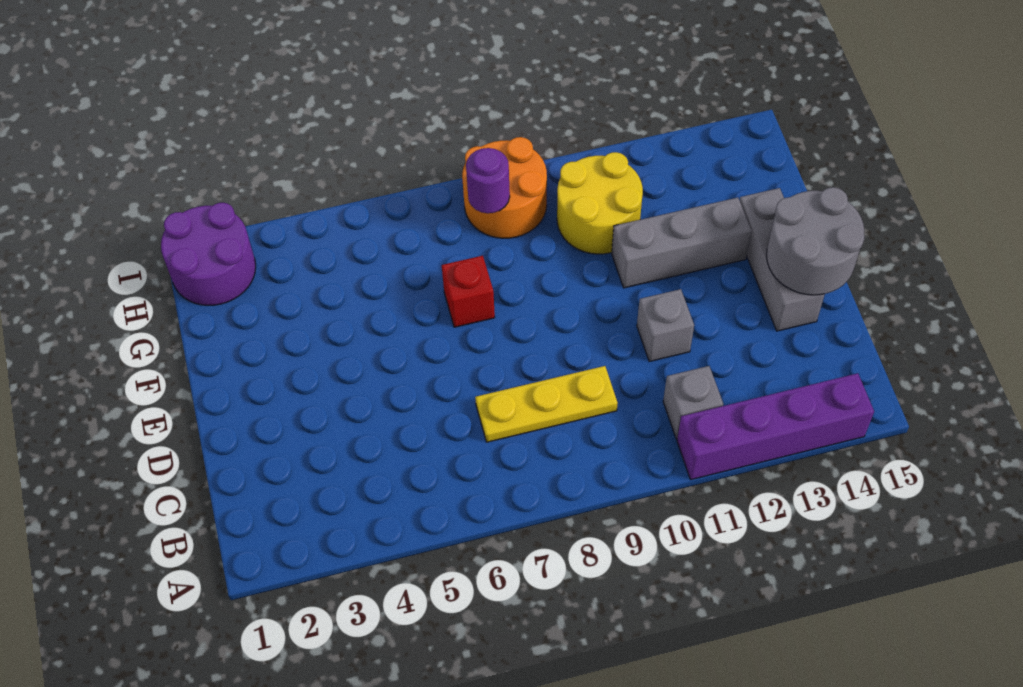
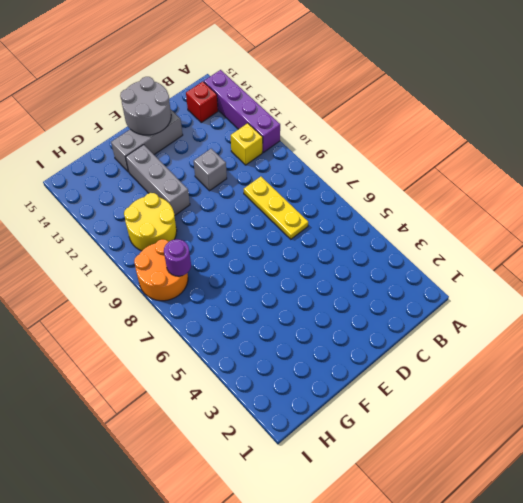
grey brick B11 level 1 -> yellow brick B11 level 1
red brick F7 level 1 -> red brick B14 level 1
purple round brick H1:I2 level 1 -> none

